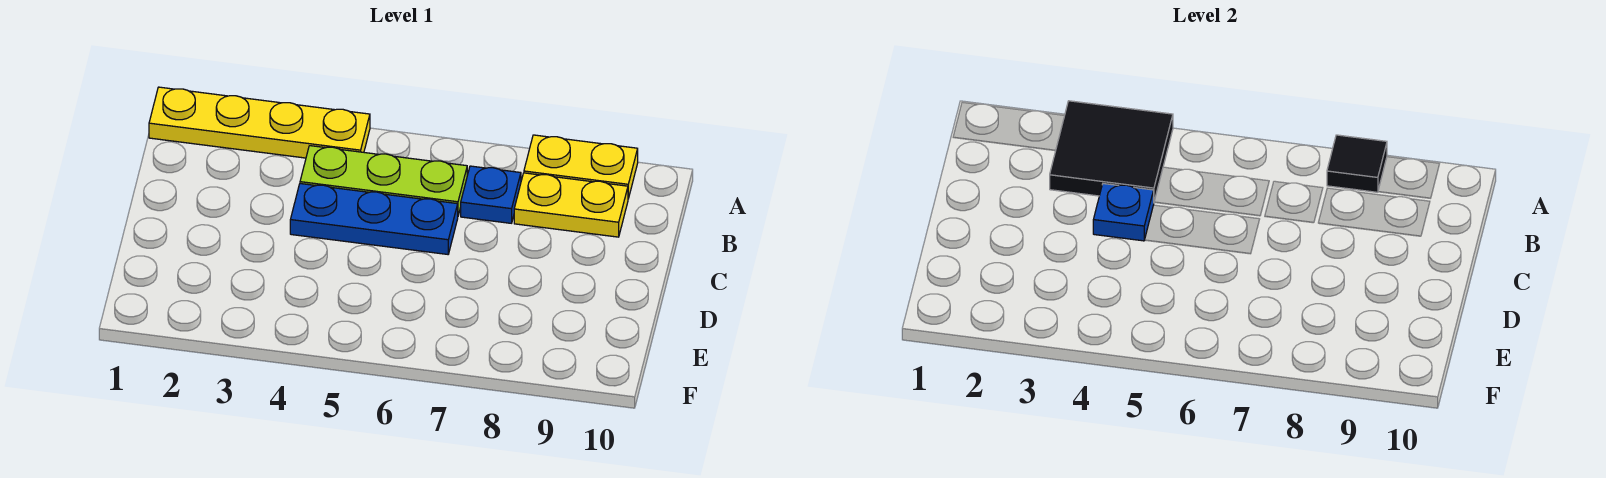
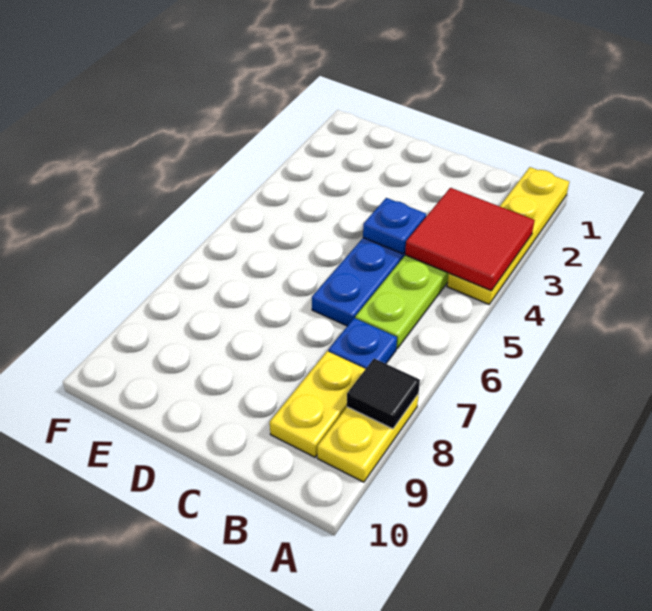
black tile A3:B4 level 2 -> red tile A3:B4 level 2

